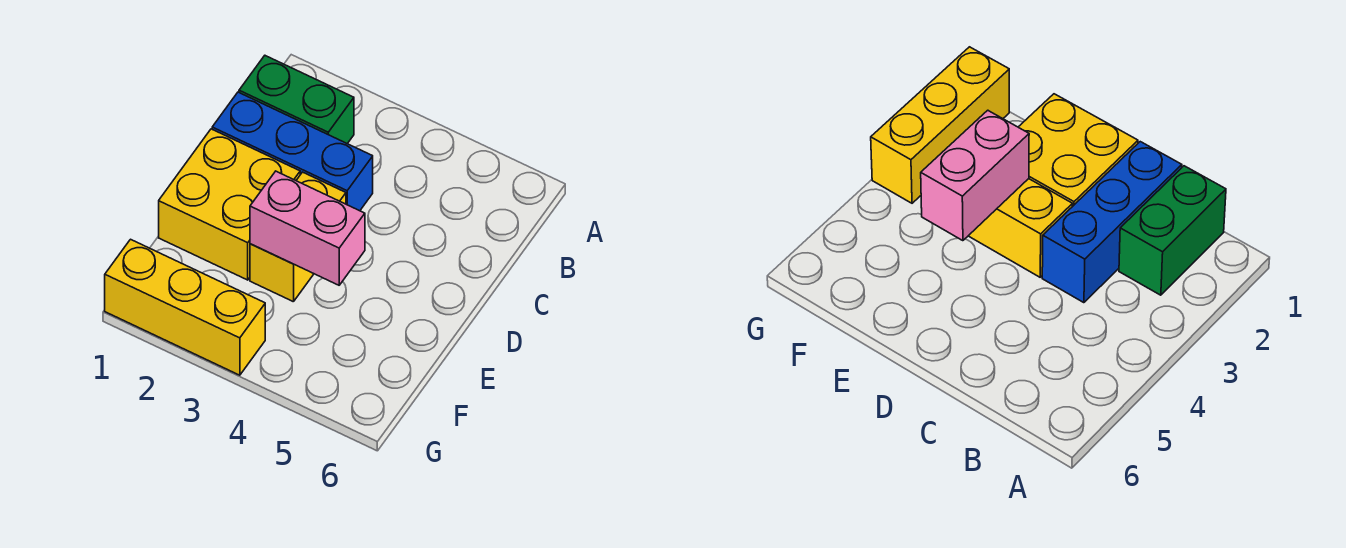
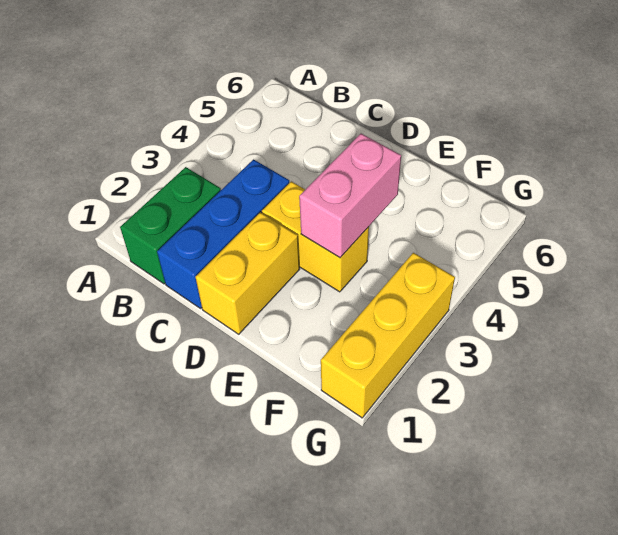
yellow brick D1:E2 level 1 -> yellow brick D1:D2 level 1

